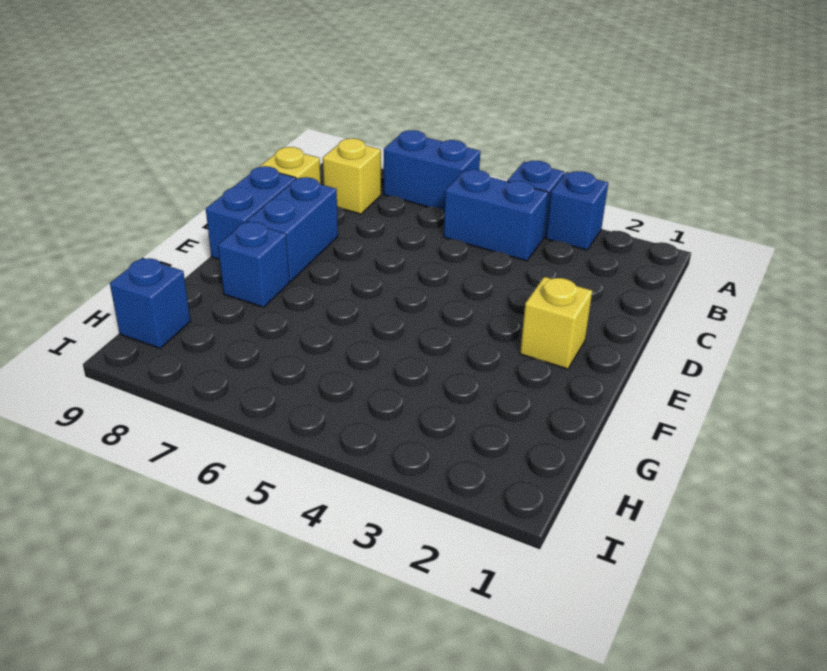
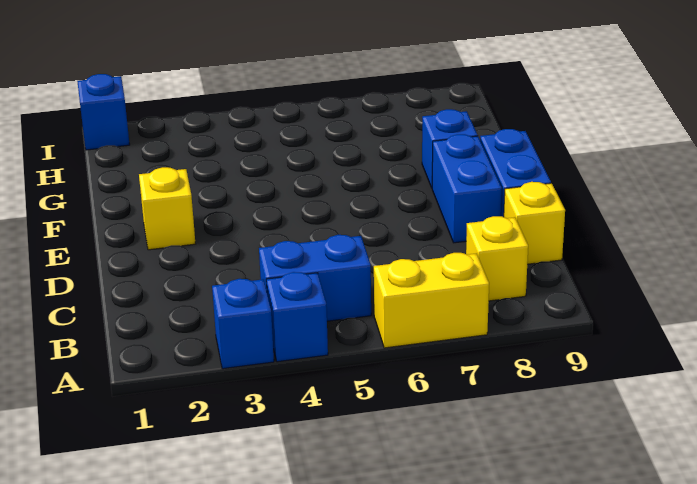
blue brick A6:A7 level 1 -> yellow brick A6:A7 level 1
blue brick H9 level 1 -> blue brick I1 level 1

